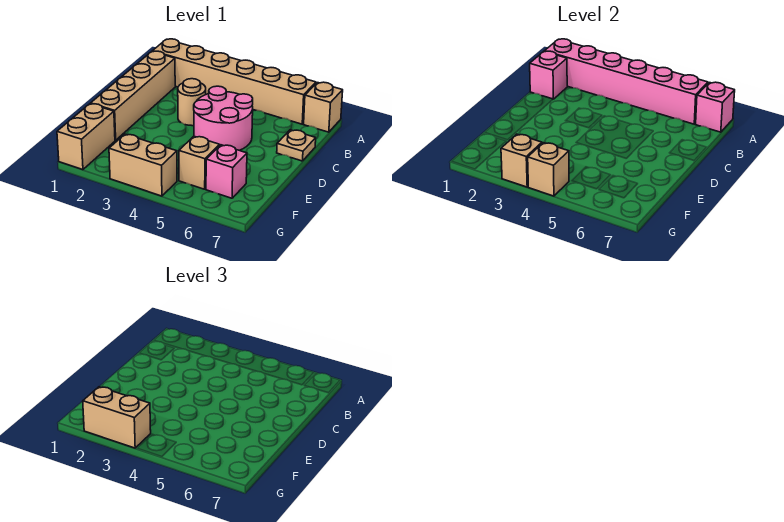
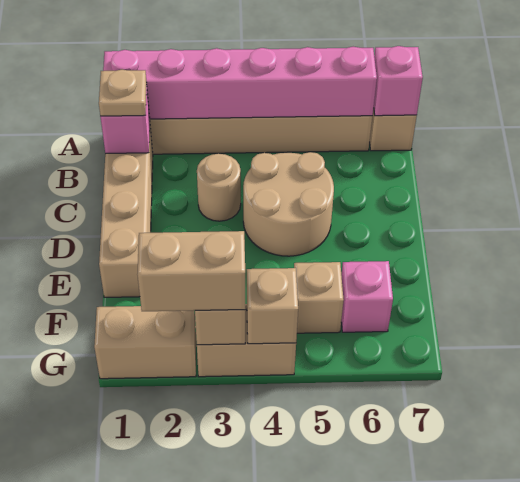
pink round brick C4:D5 level 1 -> tan round brick C4:D5 level 1
tan plate C7 level 1 -> tan plate B1 level 3
tan brick F1:G1 level 1 -> tan brick G1:G2 level 1

